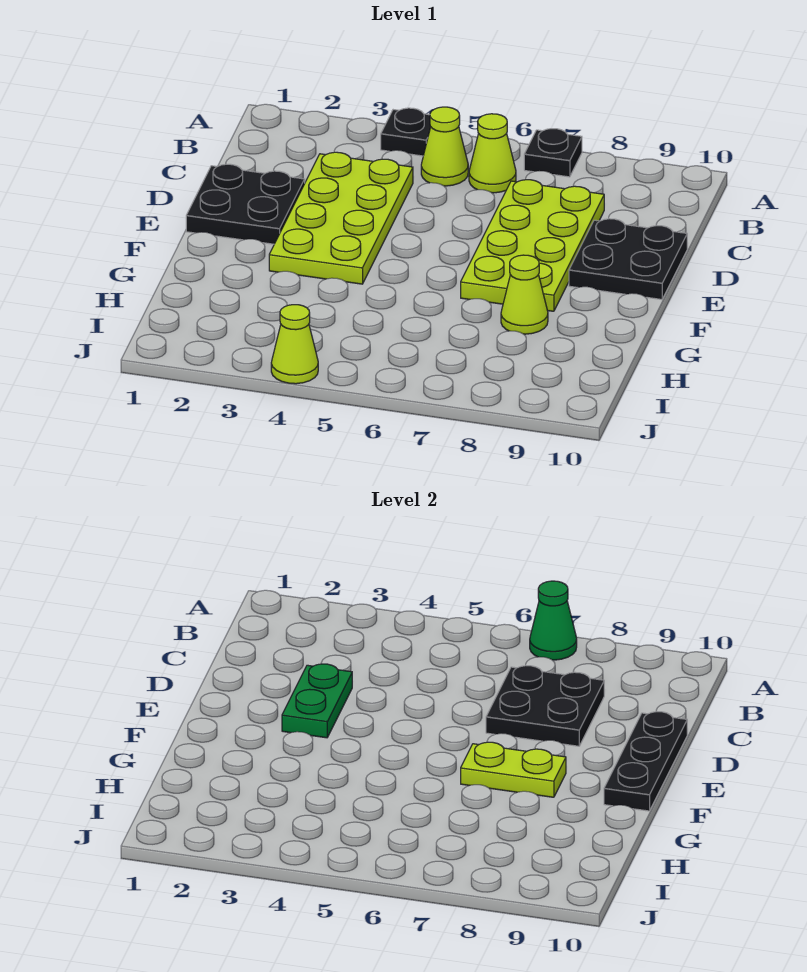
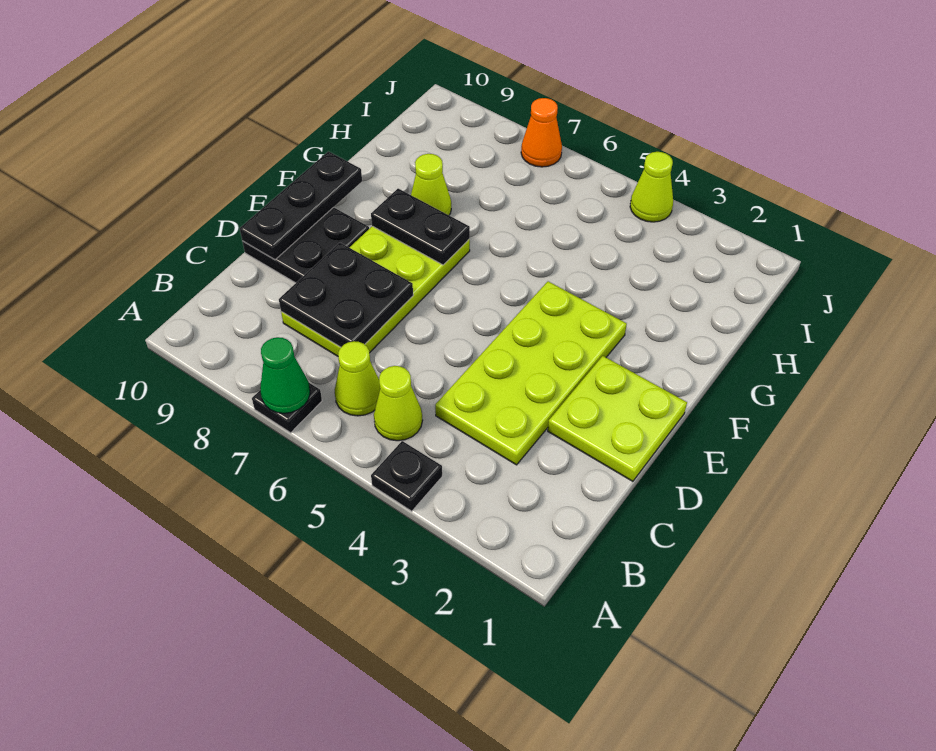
black plate D1:E2 level 1 -> lime plate D1:E2 level 1
green plate D3:E3 level 2 -> none
lime plate F7:F8 level 2 -> black plate F7:F8 level 2
none -> orange cone J7 level 1

